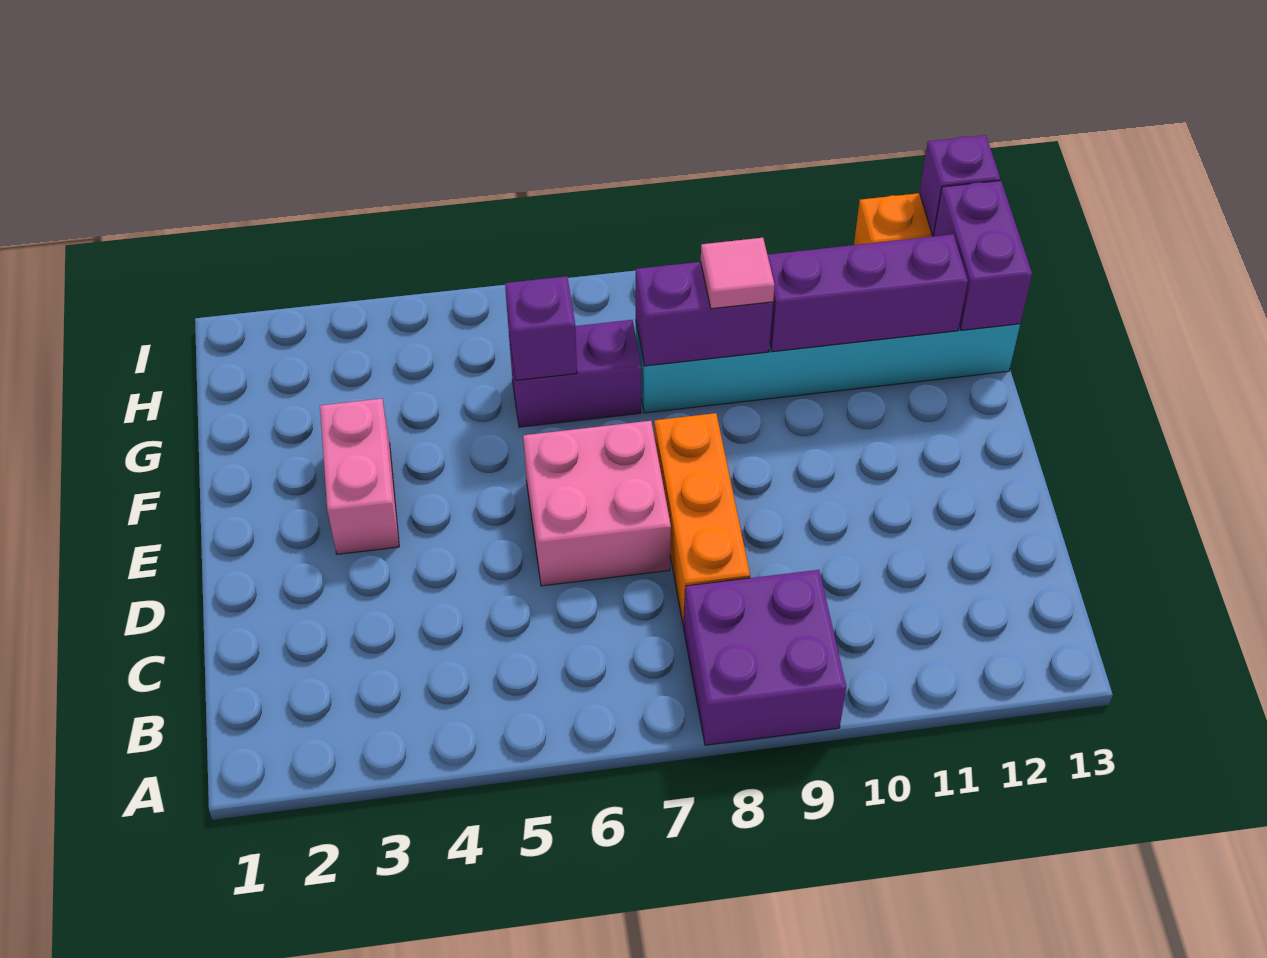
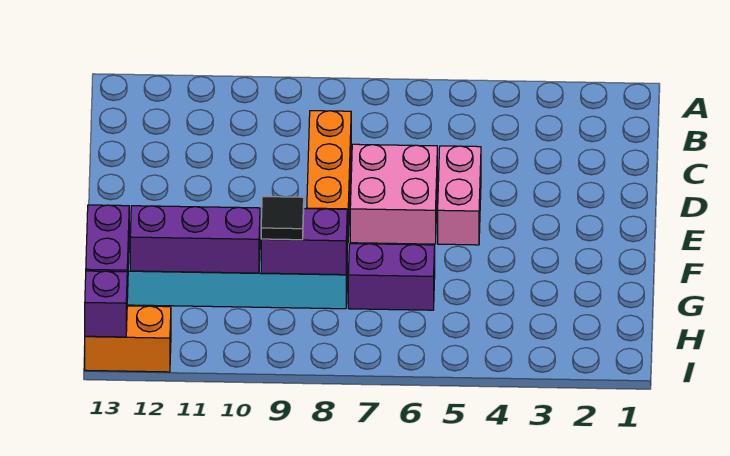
purple brick A8:B9 level 1 -> none
pink brick E3:F3 level 1 -> pink brick D5:E5 level 1
purple brick G6 level 2 -> none
pink tile G9 level 3 -> black tile G9 level 3

